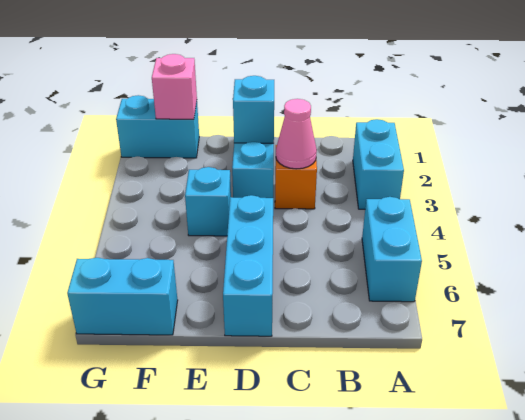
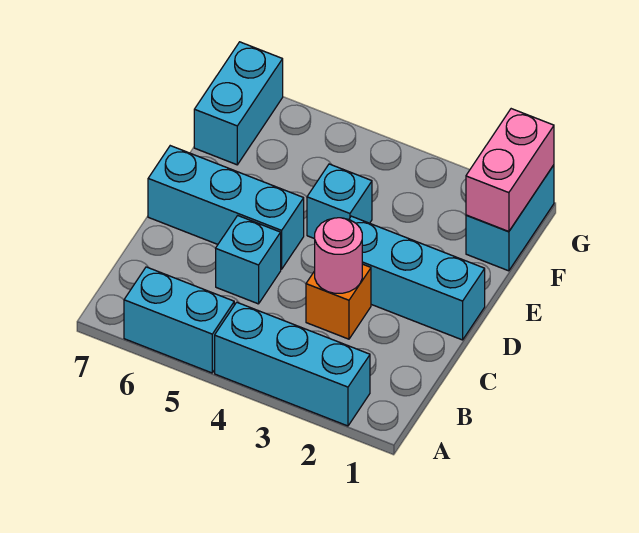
cyan brick A2:A3 level 1 -> cyan brick A2:A4 level 1
pink cone C3 level 2 -> pink round brick C3 level 2
cyan brick D2 level 2 -> cyan brick C5 level 1
pink brick F1 level 2 -> pink brick F1:G1 level 2

